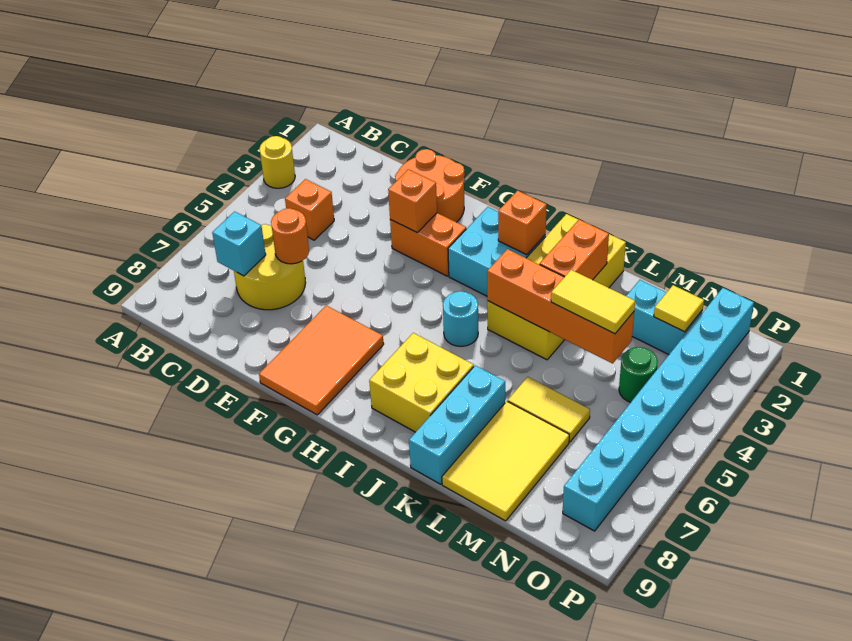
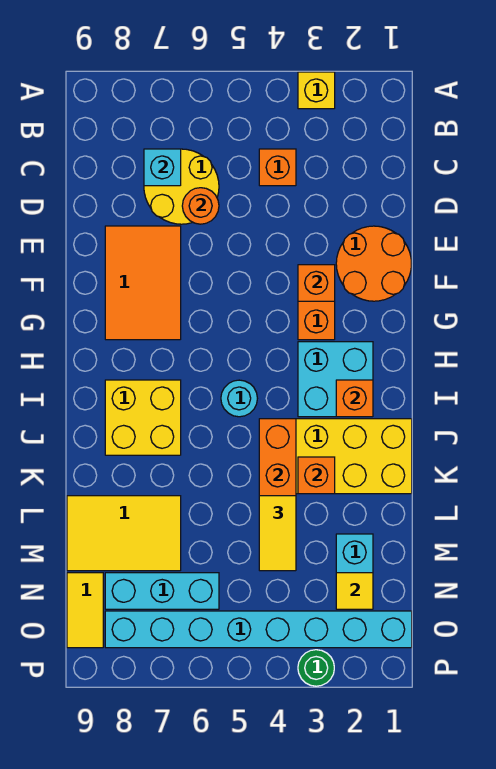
yellow round brick A3 level 1 -> yellow brick A3 level 1
orange tile F7:G9 level 1 -> orange tile E7:G8 level 1
orange brick K2:K3 level 2 -> orange brick K3 level 2
cyan brick K7:K9 level 1 -> cyan brick N6:N8 level 1
yellow tile L6:M6 level 1 -> yellow tile N9:O9 level 1
green round brick N4 level 1 -> green round brick P3 level 1

